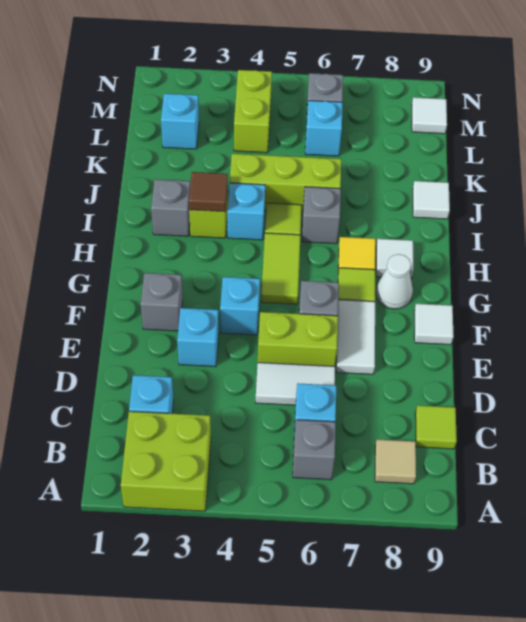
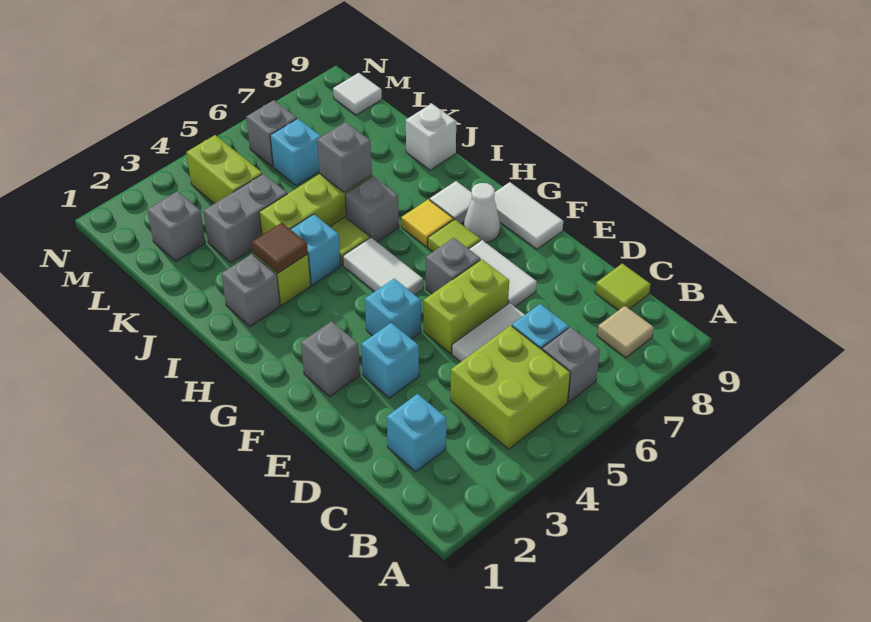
lime brick A2:B3 level 1 -> lime brick B4:C5 level 1
white tile F9 level 1 -> white tile F9:G9 level 1
lime tile G5:H5 level 1 -> white tile G5:H5 level 1
none -> grey brick J6 level 2
white tile J9 level 1 -> white brick J9 level 1
none -> grey brick K3:K4 level 1
cyan brick L2 level 1 -> grey brick L2 level 1

